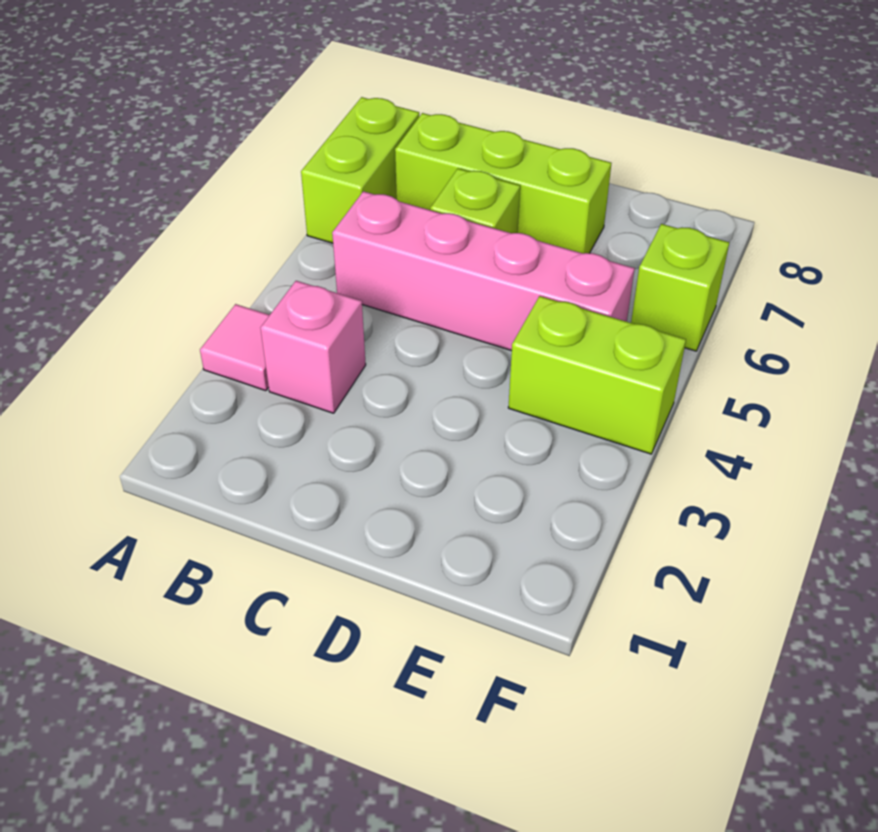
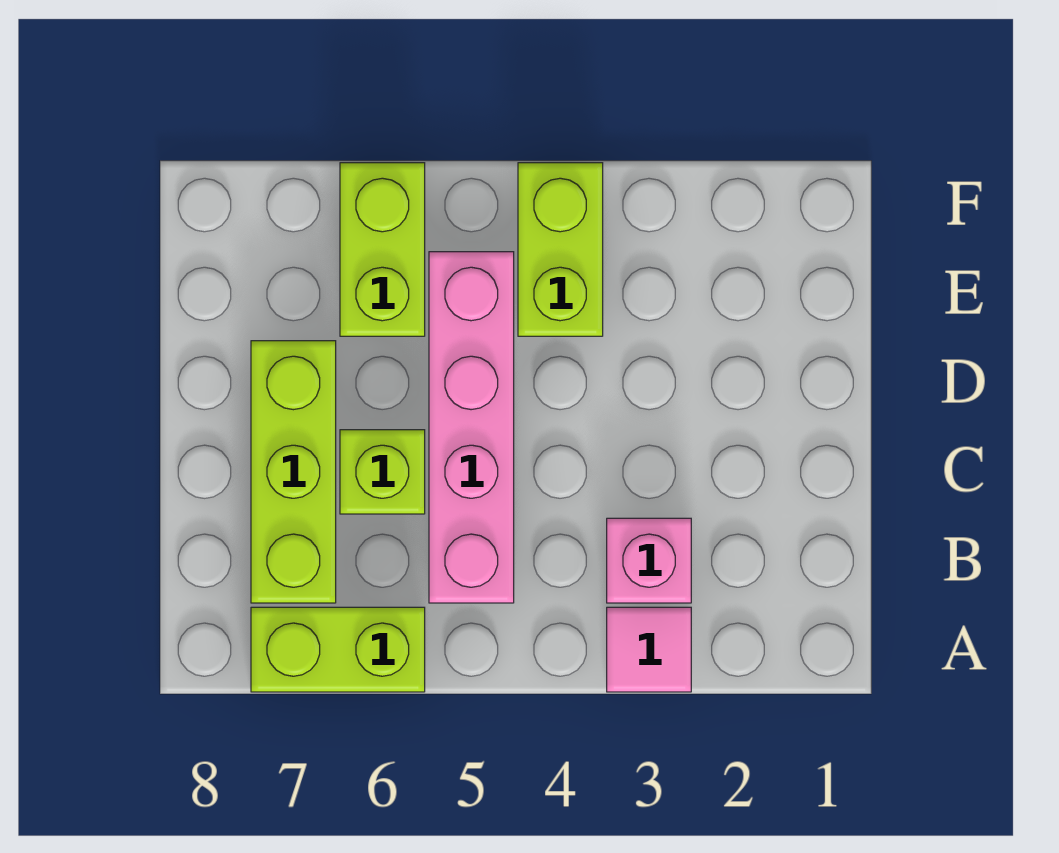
lime brick F6 level 1 -> lime brick E6:F6 level 1

